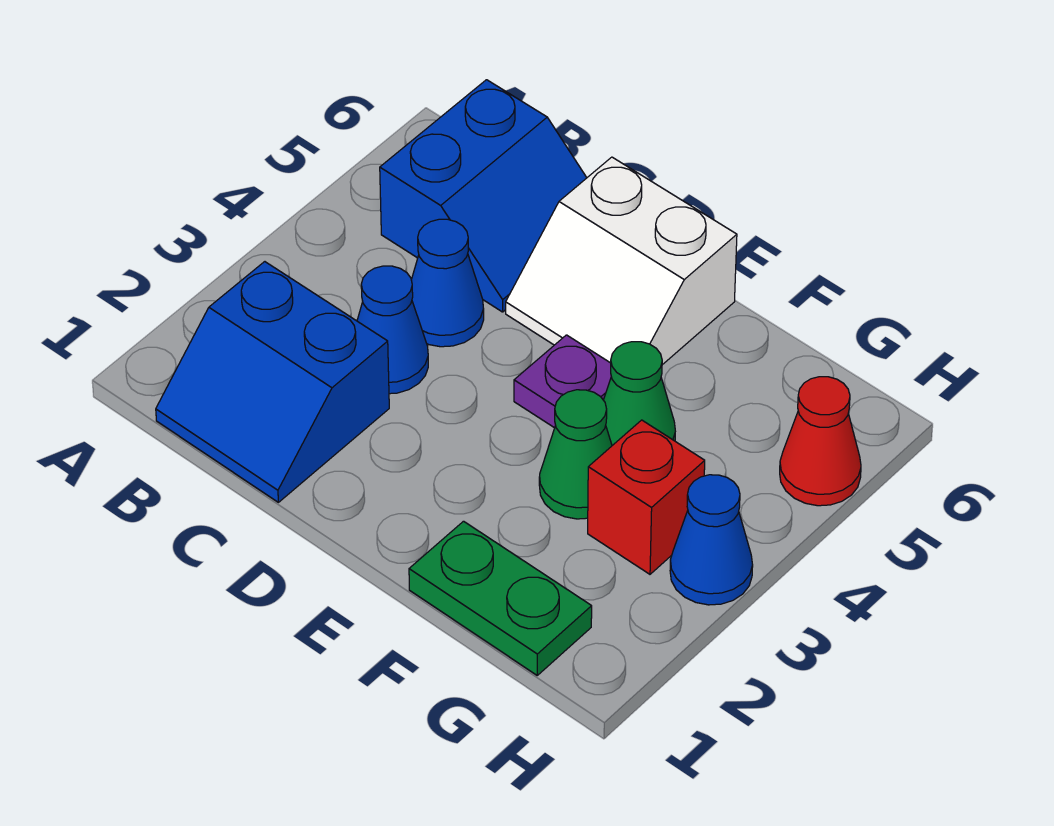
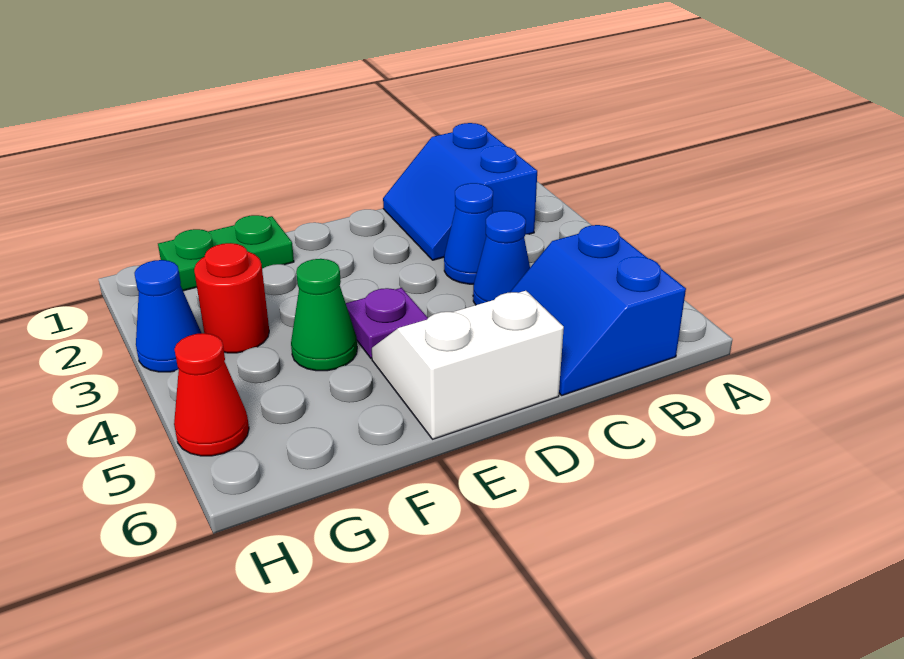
blue slope B1:C2 level 1 top 2 -> blue slope B1:C2 level 1 top B
green cone F3 level 1 -> none
red brick G3 level 1 -> red round brick G3 level 1

